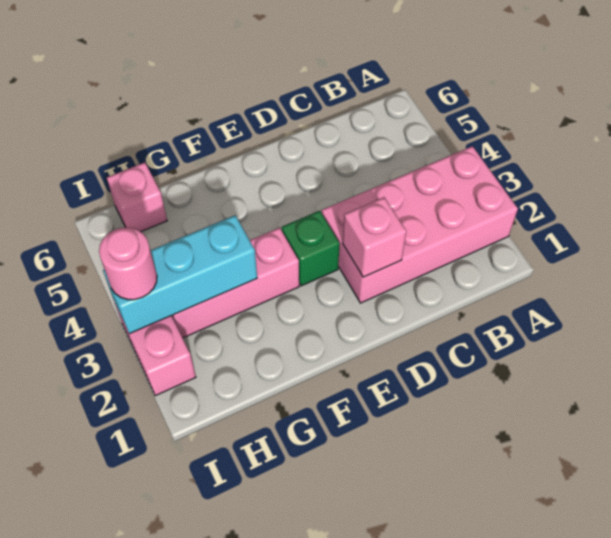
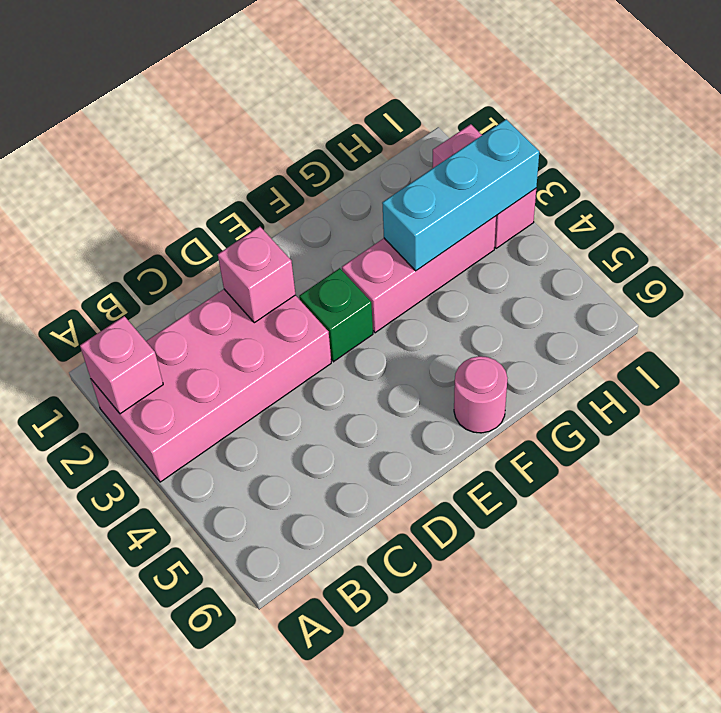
pink brick H6 level 1 -> pink brick A2 level 2
pink round brick I3 level 3 -> pink round brick F6 level 1

